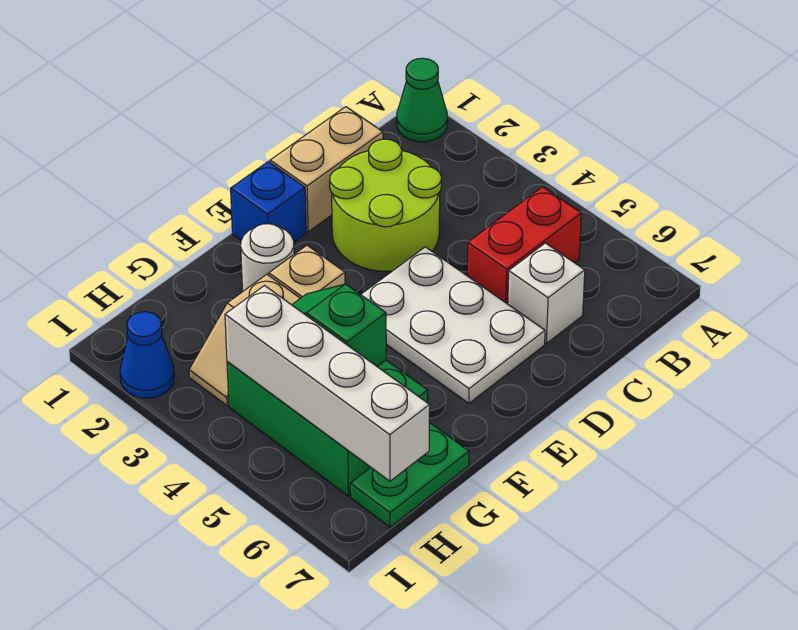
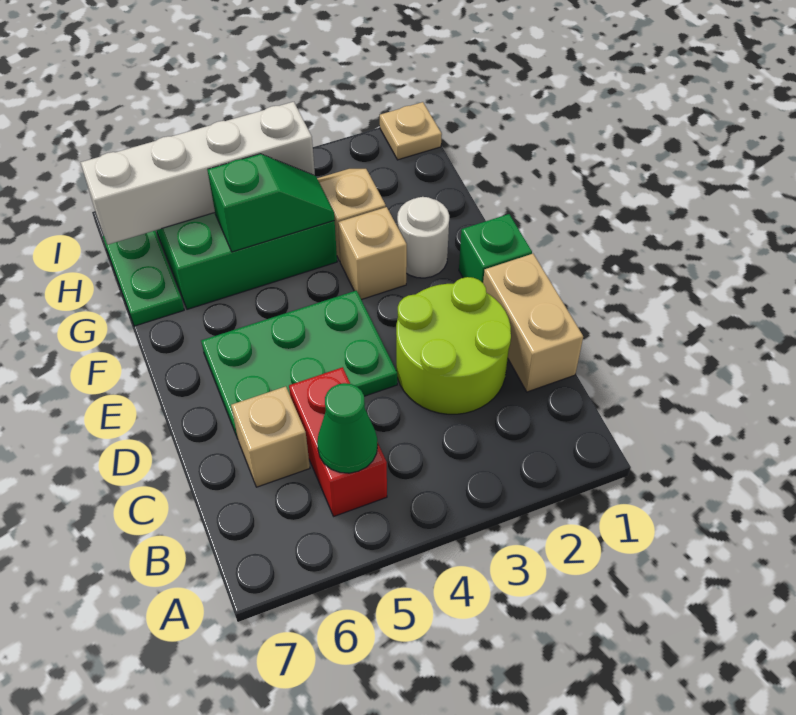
green cone A1 level 1 -> green cone B5 level 2
white brick C6 level 1 -> tan brick C6 level 1
white plate D4:E6 level 1 -> green plate D4:E6 level 1
blue brick E1 level 1 -> green brick E1 level 1
none -> tan plate I1 level 1
blue cone I2 level 1 -> none

